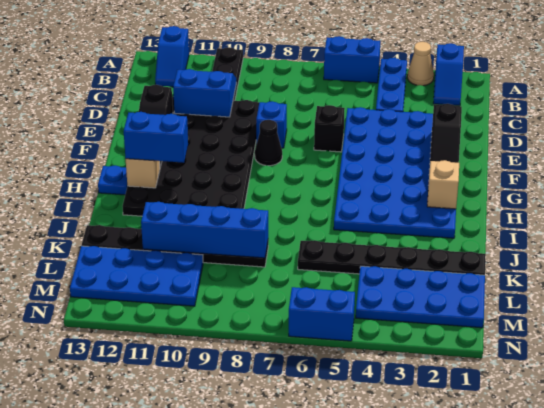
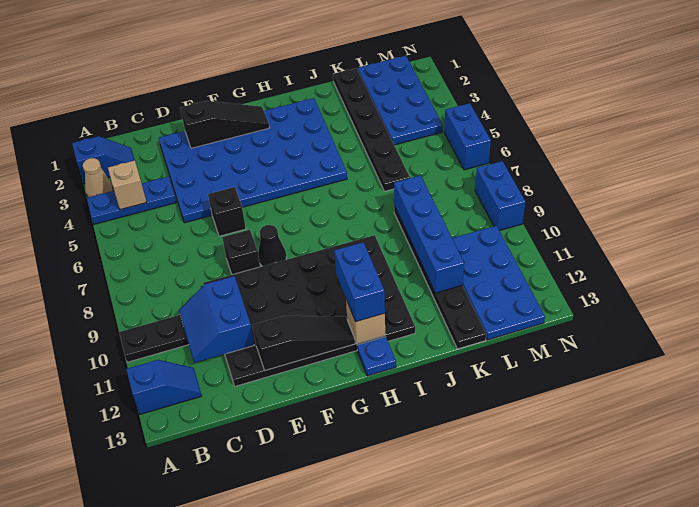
blue brick A5:A6 level 1 -> blue brick N8:N9 level 1
blue brick E8 level 1 -> black brick E8 level 1
tan brick H2 level 2 -> tan brick B4 level 2

